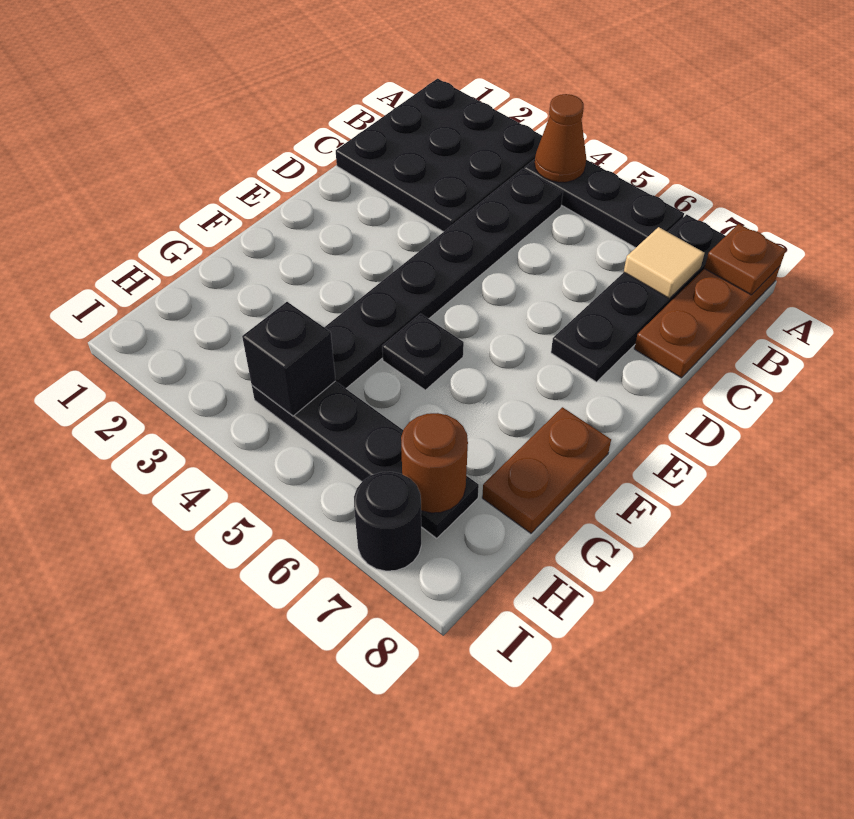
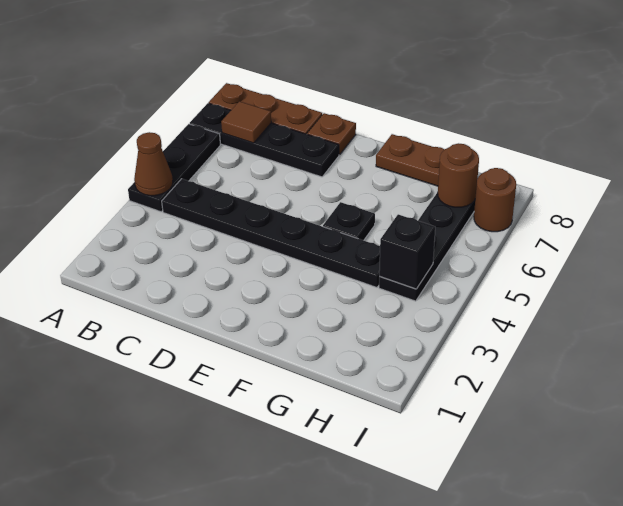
black plate A1:C3 level 1 -> none
brown plate A8 level 2 -> brown plate D8 level 1
tan tile B7 level 2 -> brown tile B7 level 2
black round brick I7 level 1 -> brown round brick I7 level 1

